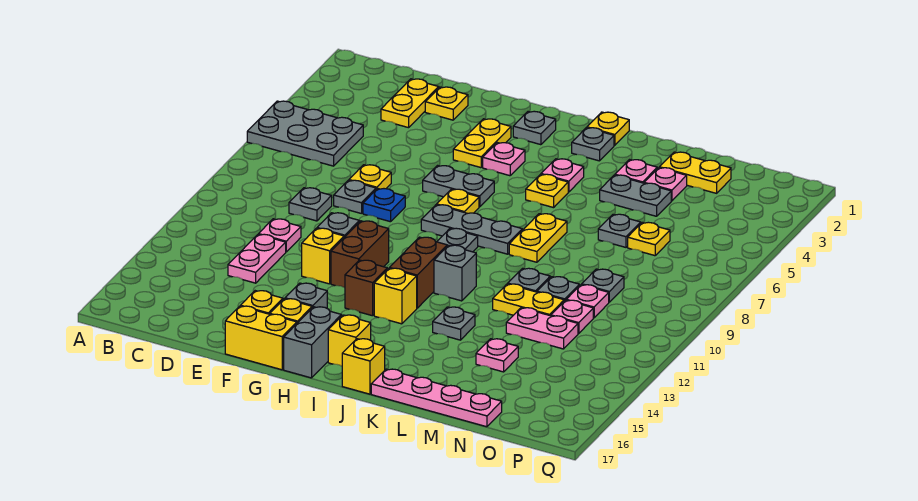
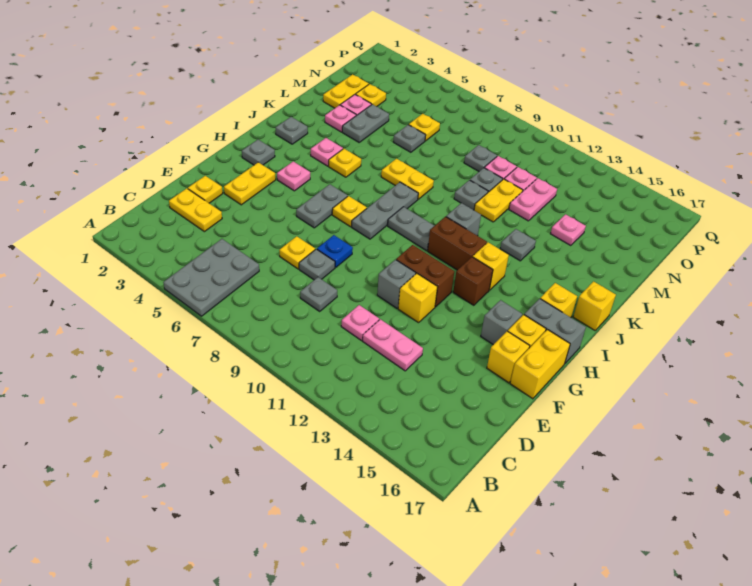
yellow plate G3:G4 level 1 -> yellow plate F3:G3 level 1
yellow plate J1 level 1 -> yellow plate N3 level 1
pink plate K17:N17 level 1 -> none

